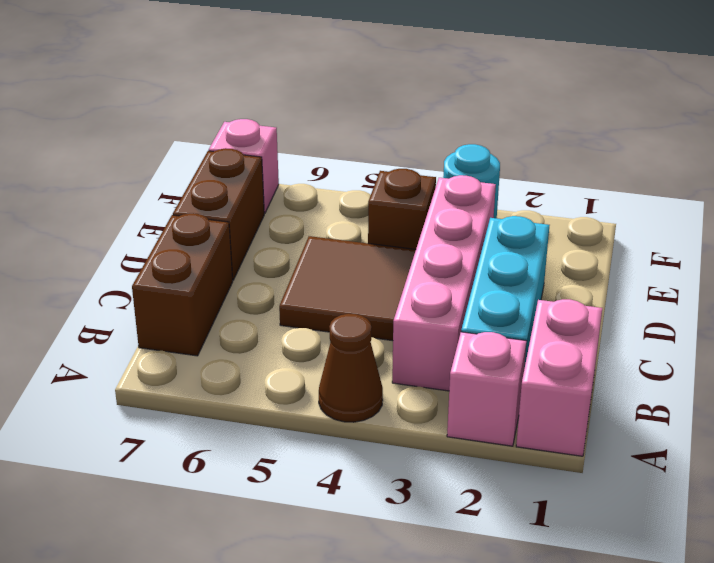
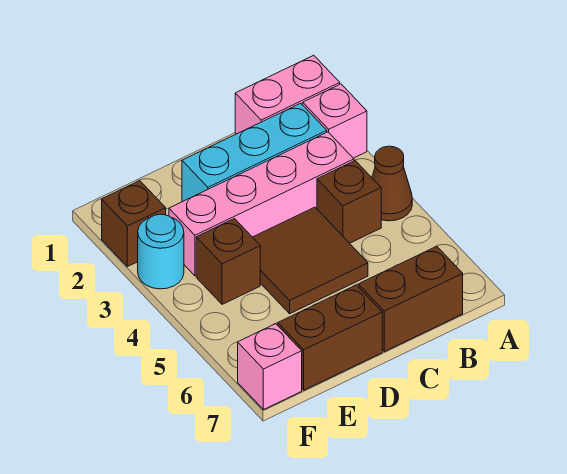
none -> brown brick B4 level 1
none -> brown brick F2 level 1

